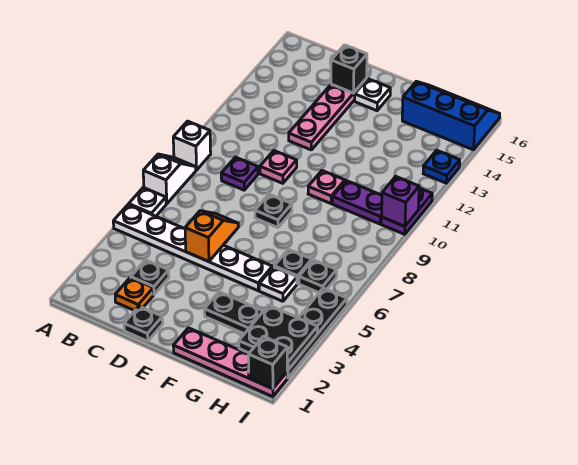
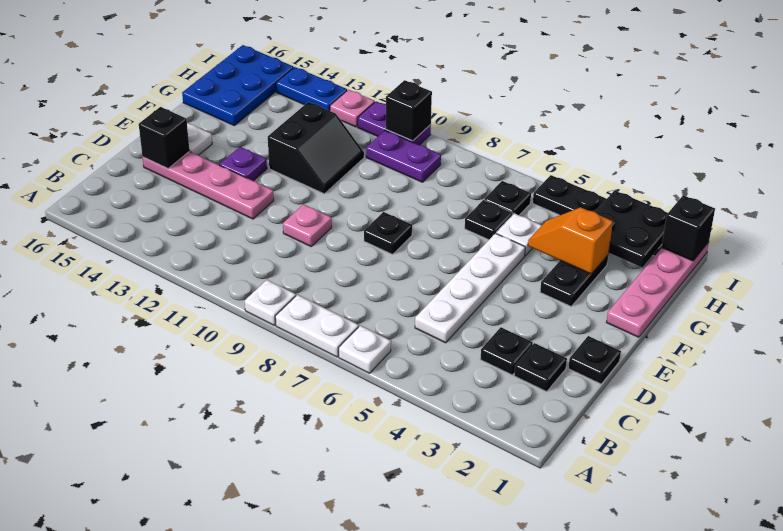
white plate A5:F5 level 1 -> white plate C5:F5 level 1
white slope A7:A8 level 1 top 7 -> white plate A7:A8 level 1
white brick A9 level 1 -> white plate A9 level 1
orange plate C2 level 1 -> black plate C2 level 1
purple plate C9 level 1 -> purple plate E13 level 1
orange slope D5:D6 level 2 top 5 -> orange slope G3:G4 level 2 top 3
pink plate F10 level 1 -> pink plate I12 level 1
none -> black slope F11:G12 level 1 top 12
purple plate G10:H10 level 1 -> purple plate H9:H10 level 1
blue slope G15:I16 level 1 top 15 -> blue plate G15:I16 level 1
purple brick I10 level 2 -> black brick I10 level 2
blue plate I13 level 1 -> blue plate I13:I14 level 1

